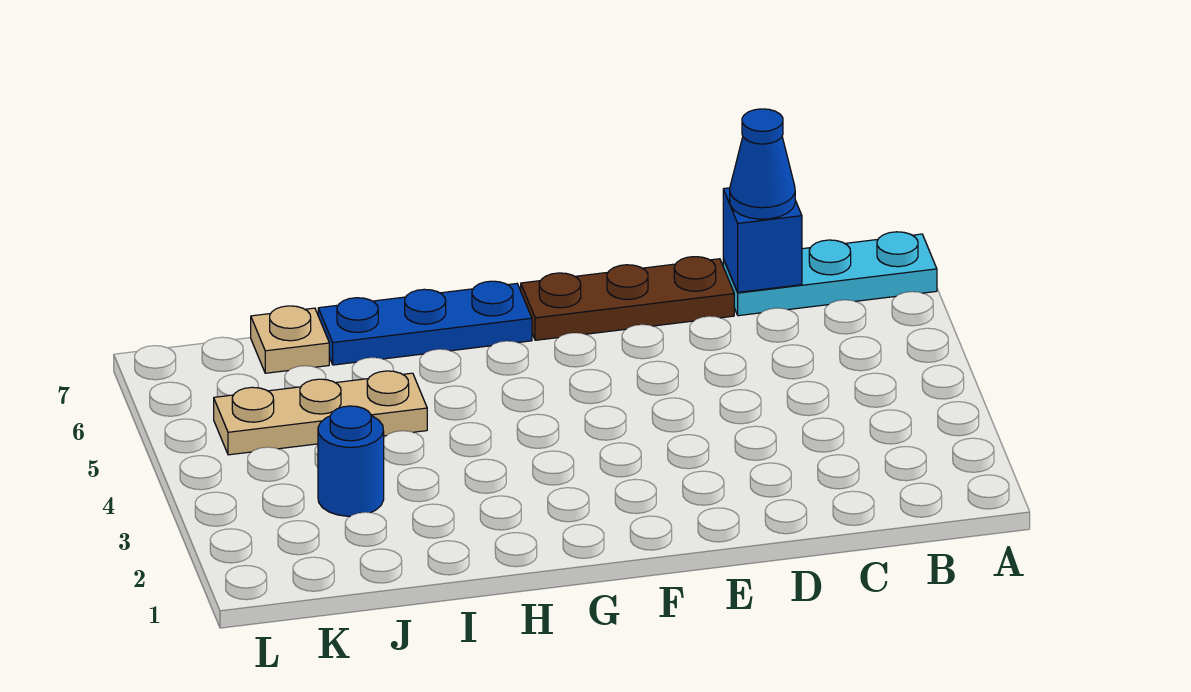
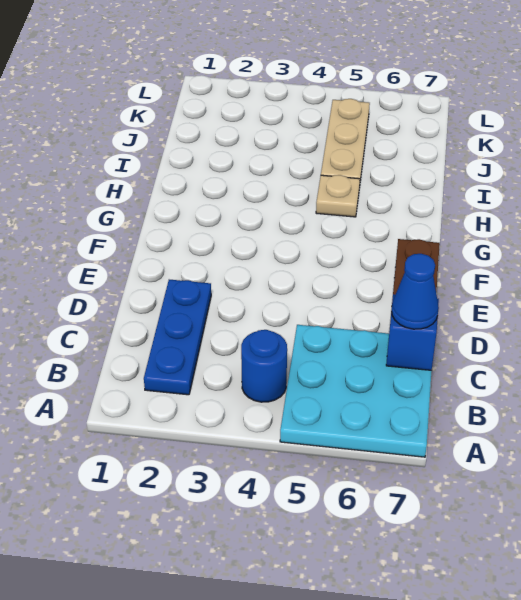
cyan plate A7:C7 level 1 -> cyan plate A5:C7 level 1
blue plate G7:I7 level 1 -> blue plate B2:D2 level 1
blue round brick J3 level 1 -> blue round brick B4 level 1
tan plate J7 level 1 -> tan plate H5 level 1

